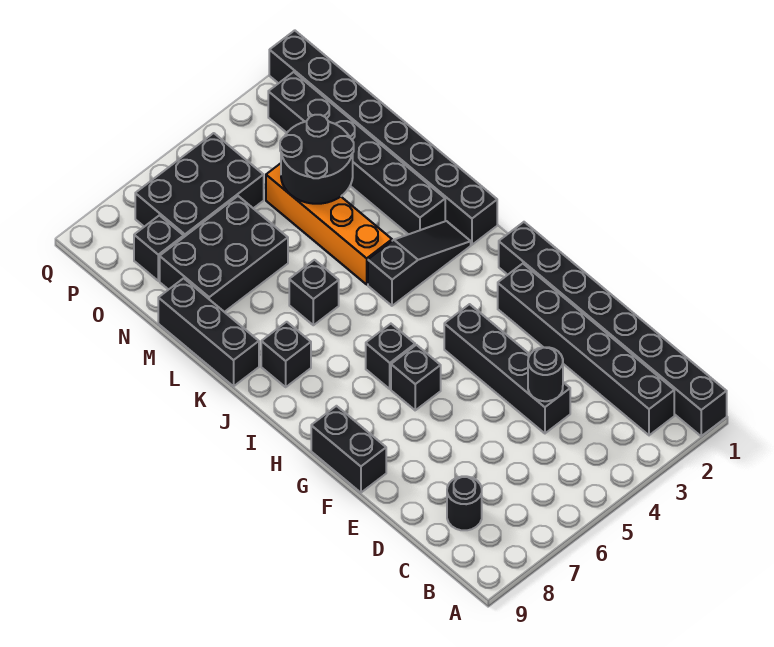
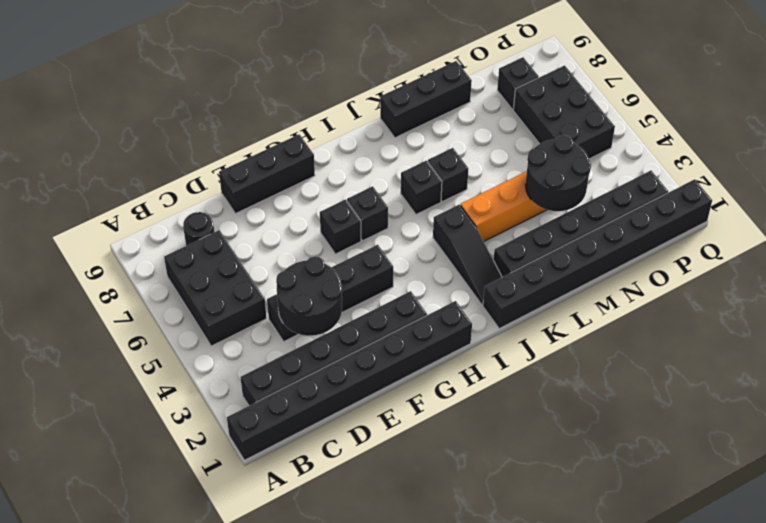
black round brick D4 level 2 -> black round brick D3:E4 level 2
black brick F9:G9 level 1 -> black brick E9:G9 level 1
black brick J8 level 1 -> black brick J6 level 1
black brick M6:N8 level 1 -> black brick B5:C7 level 1

